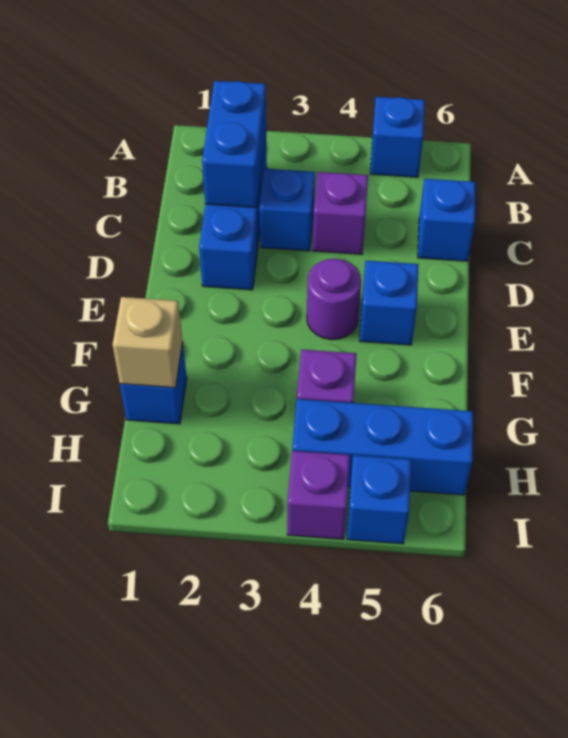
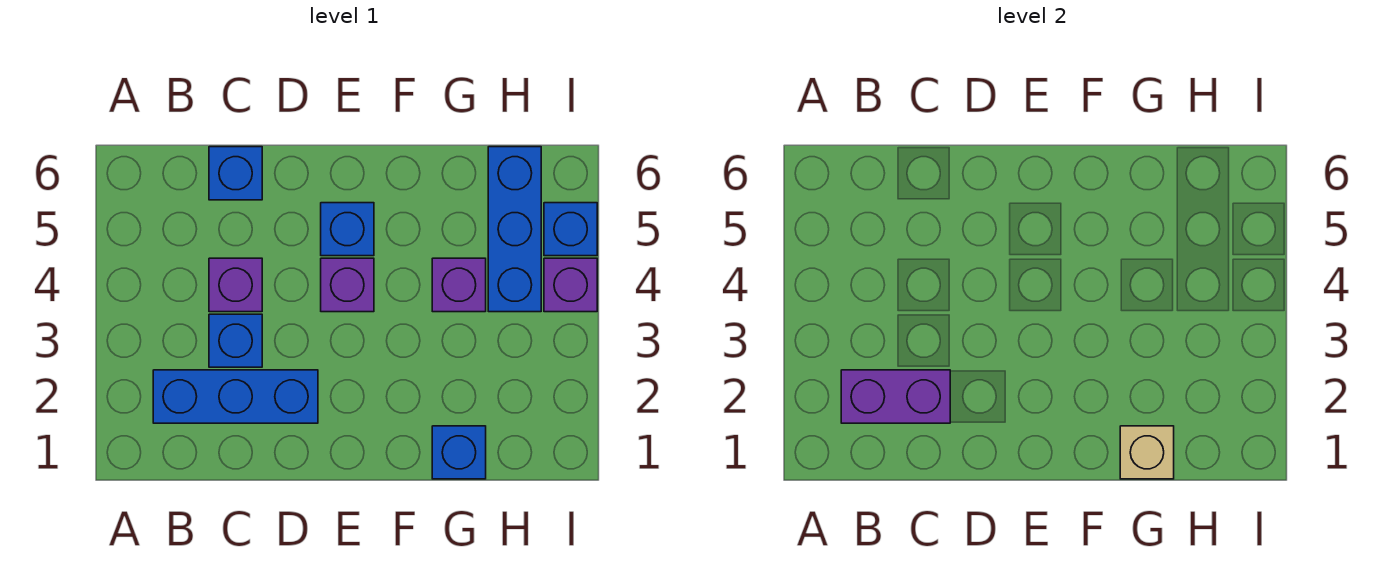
blue brick A5 level 1 -> none
blue brick B2:C2 level 2 -> purple brick B2:C2 level 2
purple round brick E4 level 1 -> purple brick E4 level 1

